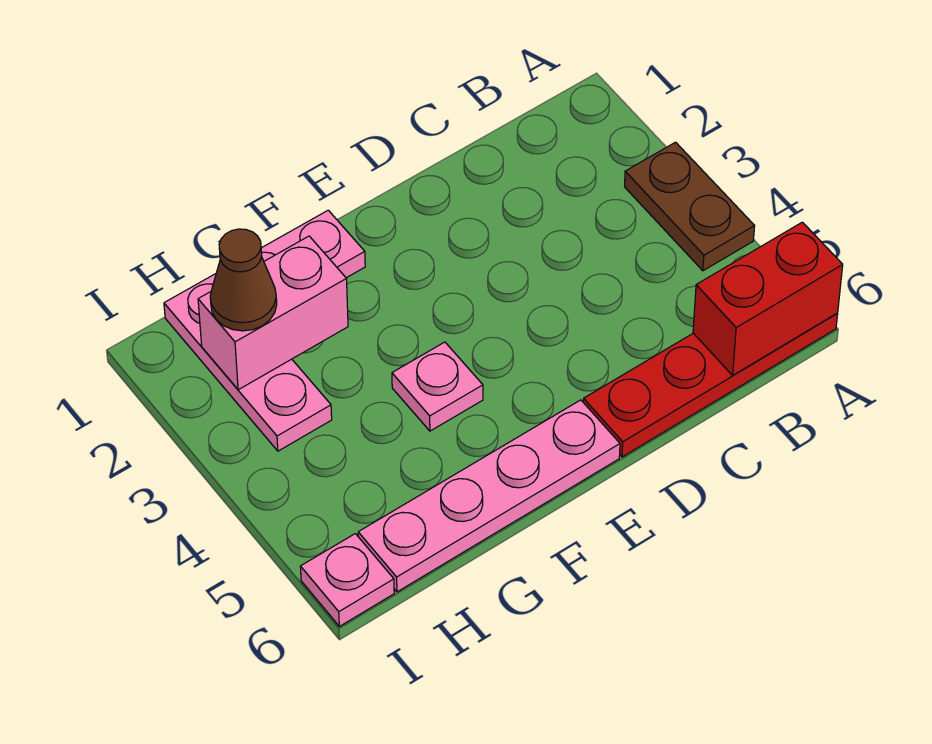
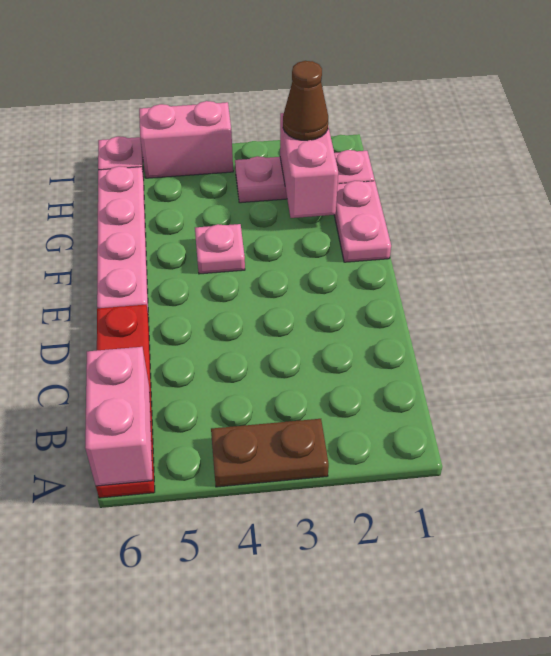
red brick A6:B6 level 2 -> pink brick A6:B6 level 2
none -> pink brick I4:I5 level 1

